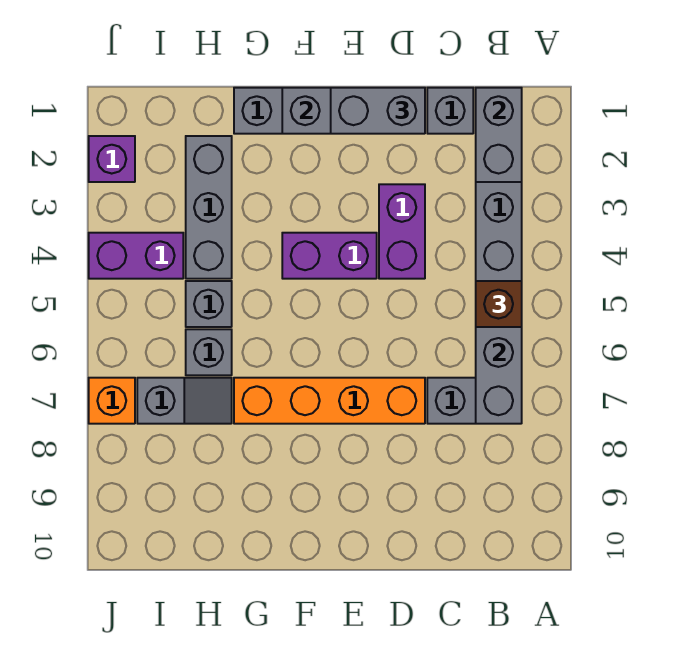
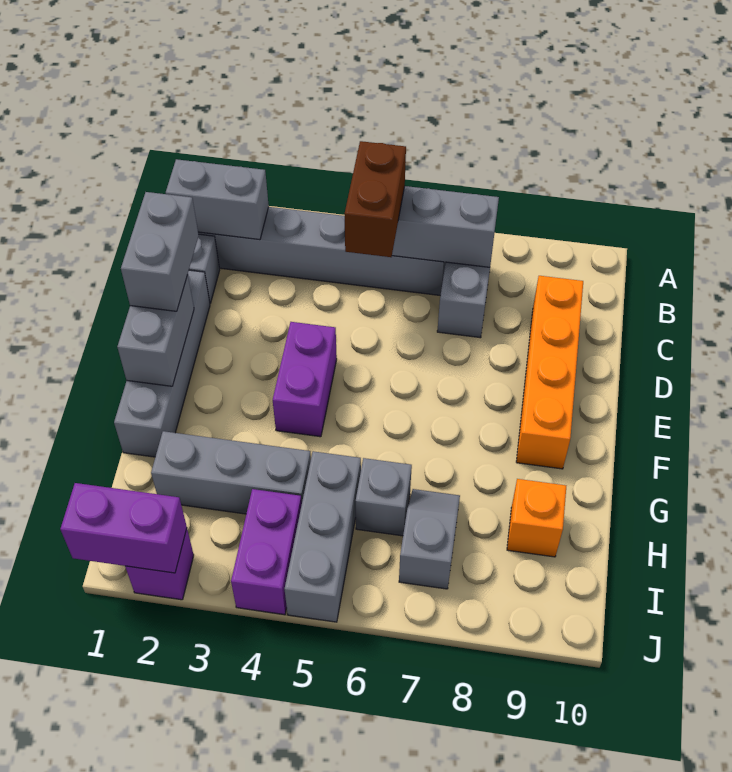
brown brick B5 level 3 -> brown brick B5:C5 level 3
purple brick D3:D4 level 1 -> purple brick J1:J2 level 2
orange brick D7:G7 level 1 -> orange brick C9:F9 level 1
grey brick H5 level 1 -> grey brick H5:J5 level 1
orange brick J7 level 1 -> orange brick H9 level 1

